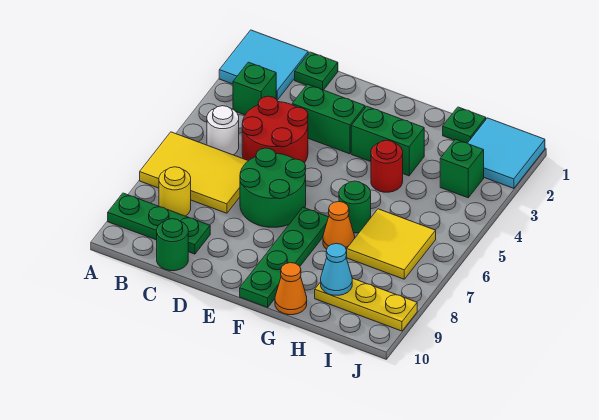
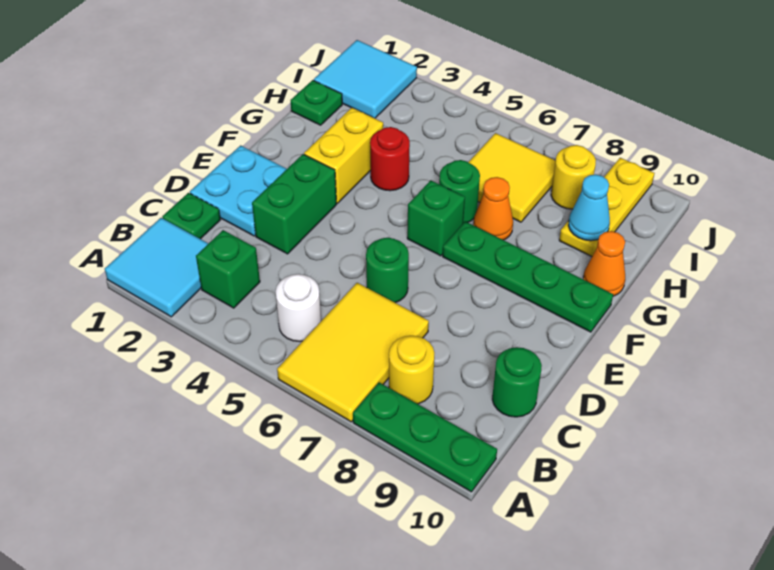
green plate A9:C9 level 1 -> green plate A8:A10 level 1
red round brick C4:D5 level 1 -> none
none -> cyan plate D1:E2 level 1
green round brick D6:E7 level 1 -> green round brick D6 level 1
green brick F3:G3 level 1 -> yellow brick F3:G3 level 1
green brick I3 level 1 -> green brick F6 level 1
none -> yellow round brick I8 level 1

